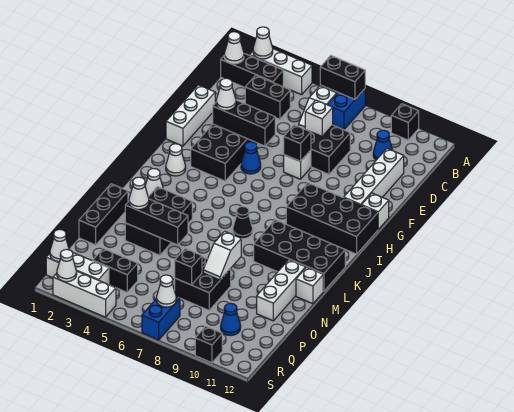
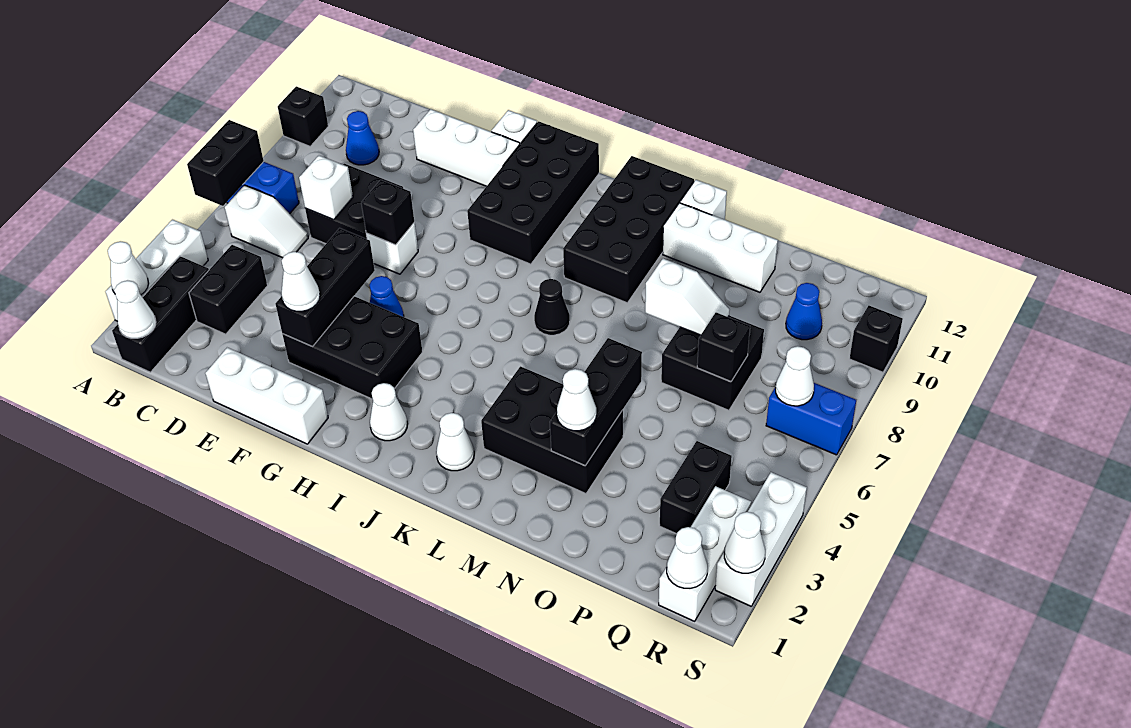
white brick D11:G11 level 1 -> white brick E11:G11 level 1
black brick M1:O1 level 1 -> none

